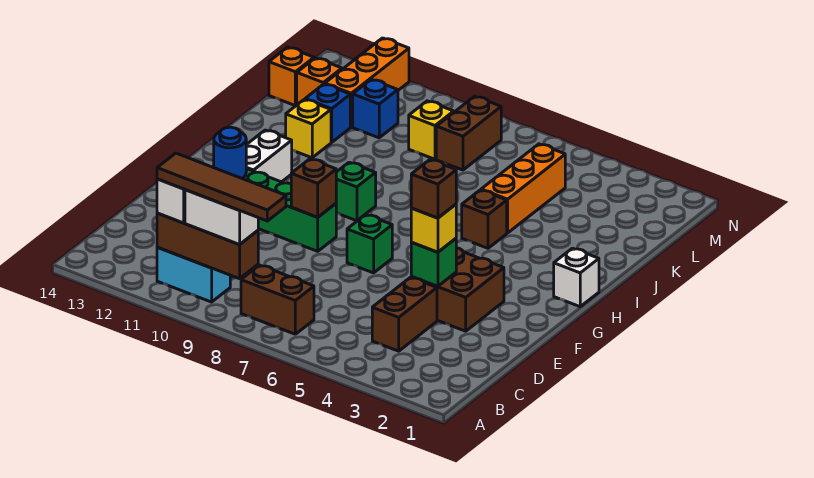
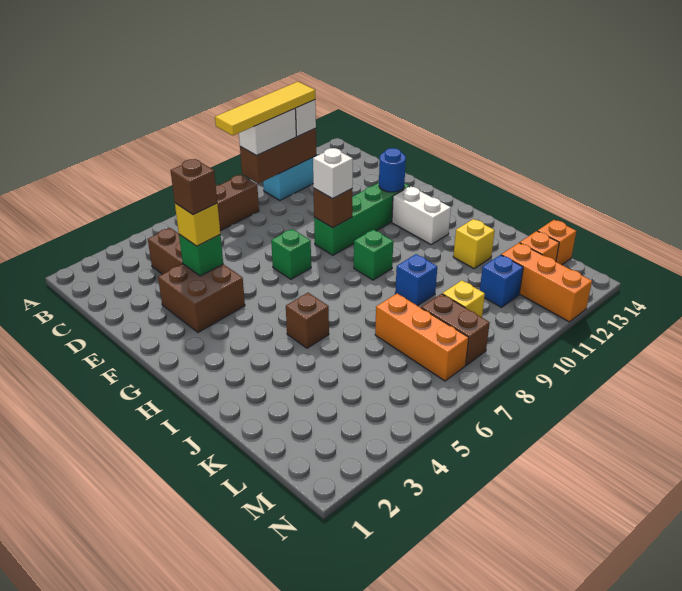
brown tile B8:B11 level 4 -> yellow tile B8:B11 level 4
white brick H1 level 1 -> white brick F9 level 3
orange brick J5:L5 level 1 -> orange brick K7:M7 level 1
blue brick K12 level 1 -> blue brick J9 level 1

